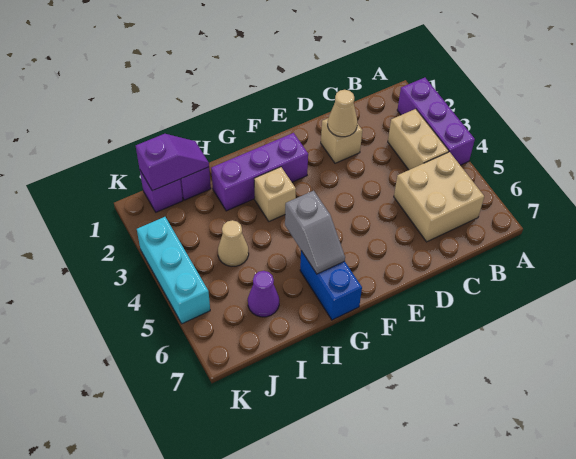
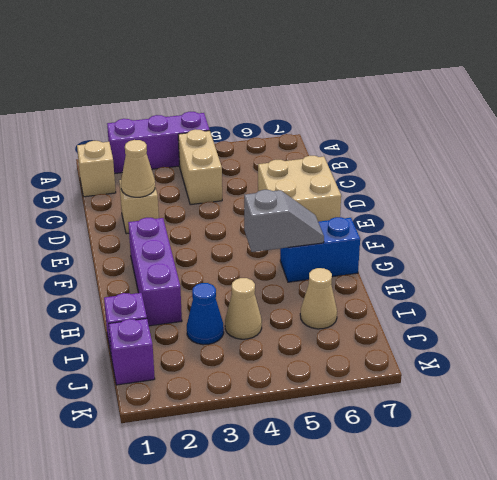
tan brick B3:B4 level 1 -> tan brick B4:C4 level 1
tan brick B5:C6 level 1 -> tan brick D6:E7 level 1
tan brick G3 level 1 -> tan brick B1 level 1
purple slope I1:J1 level 2 top J -> none
none -> blue cone I3 level 1
purple cone I6 level 1 -> tan cone I6 level 1
cyan brick K3:K5 level 1 -> none

